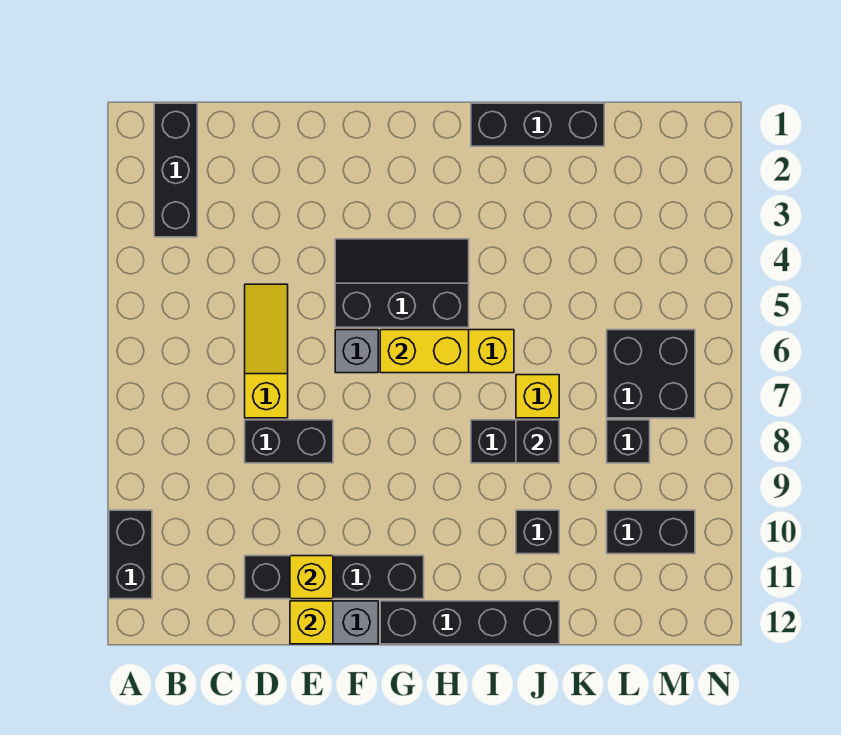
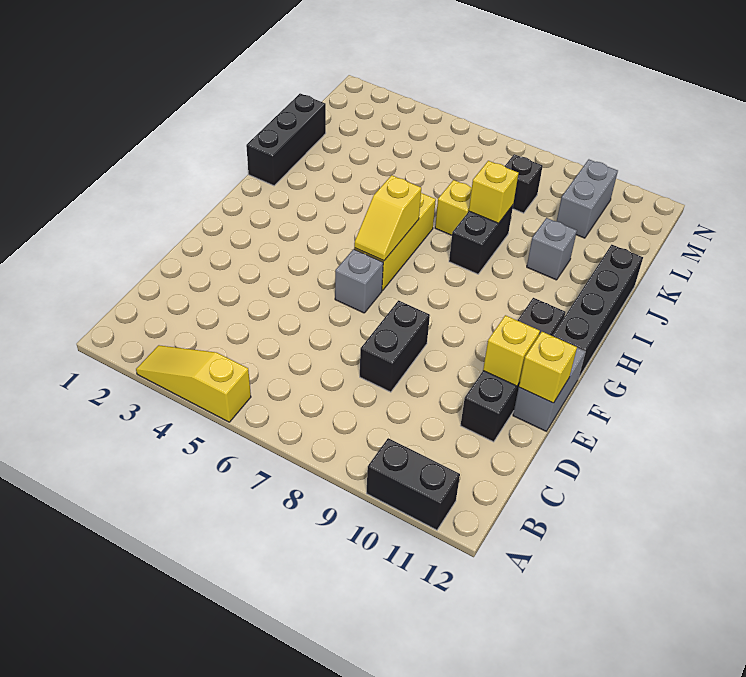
black brick B1:B3 level 1 -> none
yellow slope D5:D7 level 1 top 7 -> yellow slope A3:A5 level 1 top 5
black slope F4:H5 level 1 top 5 -> none
yellow brick G6:H6 level 2 -> yellow slope G6:H6 level 2 top H
black brick J8 level 2 -> yellow brick J8 level 2
black brick J10 level 1 -> grey brick J10 level 1
black brick L6:M7 level 1 -> none
black brick L10:M10 level 1 -> grey brick L10:M10 level 1

